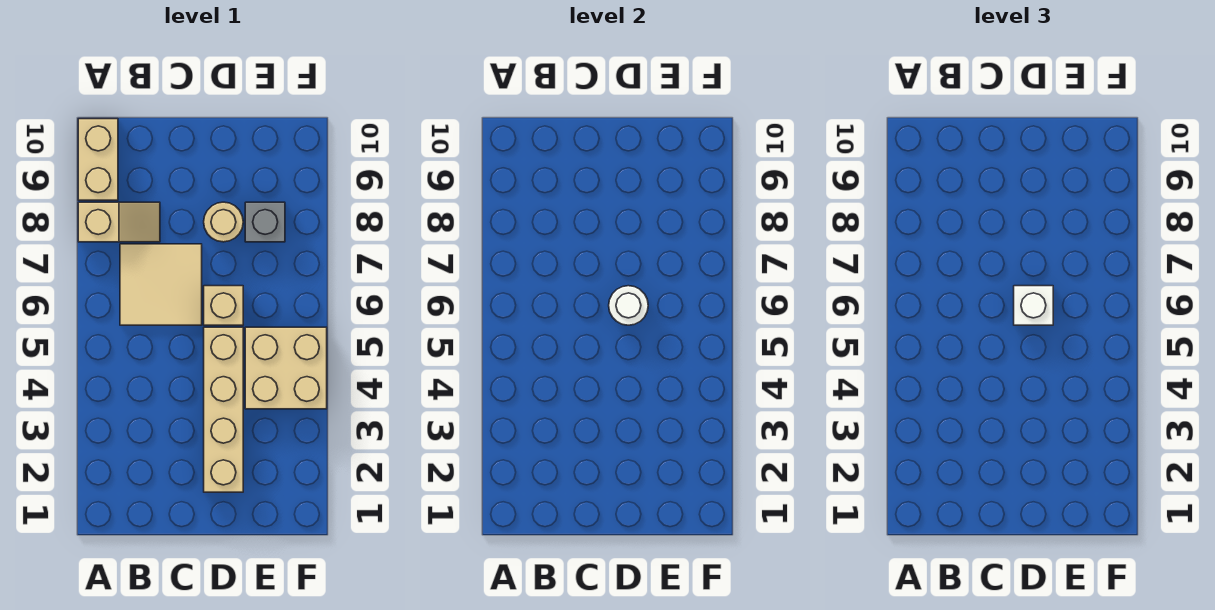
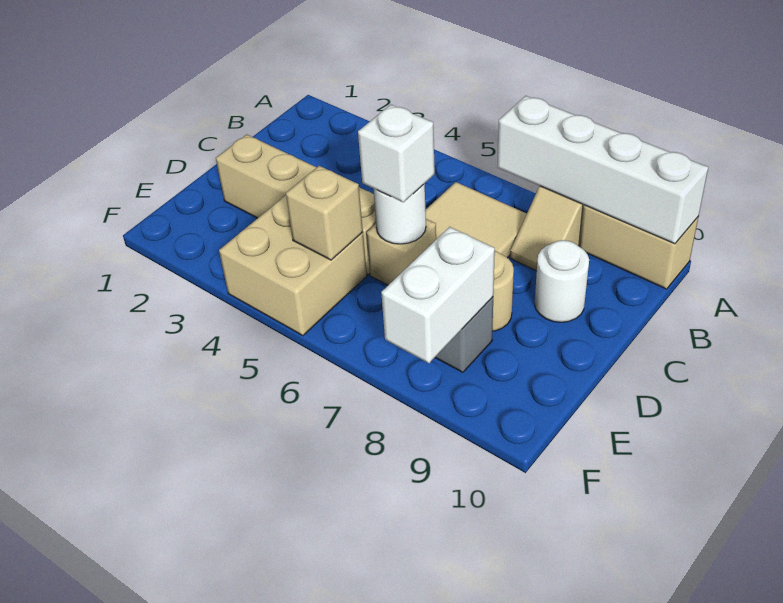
none -> white brick A7:A10 level 2
none -> white round brick C9 level 1
none -> tan brick E5 level 2
none -> white brick E8:F8 level 2

